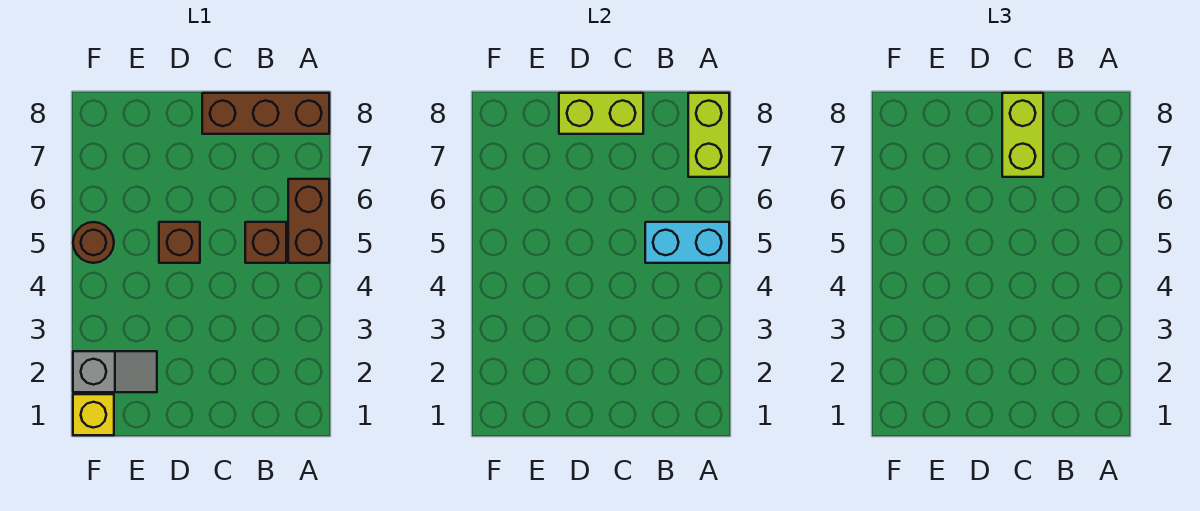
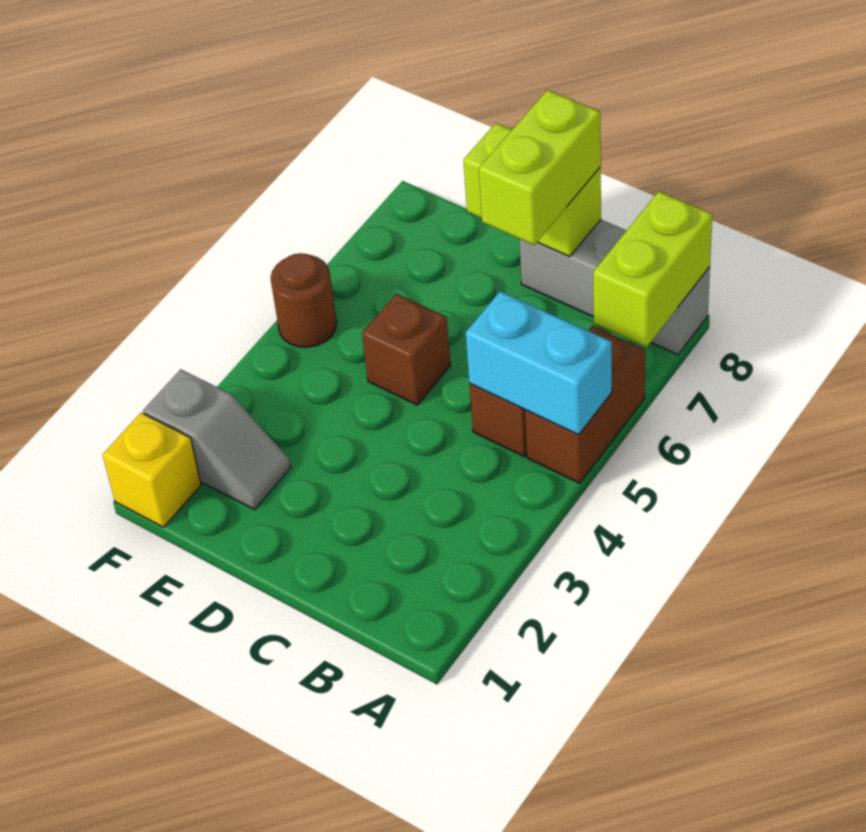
brown brick A8:C8 level 1 -> grey brick A8:C8 level 1

